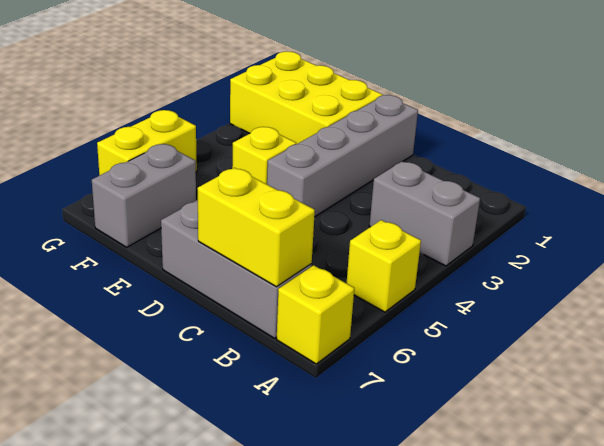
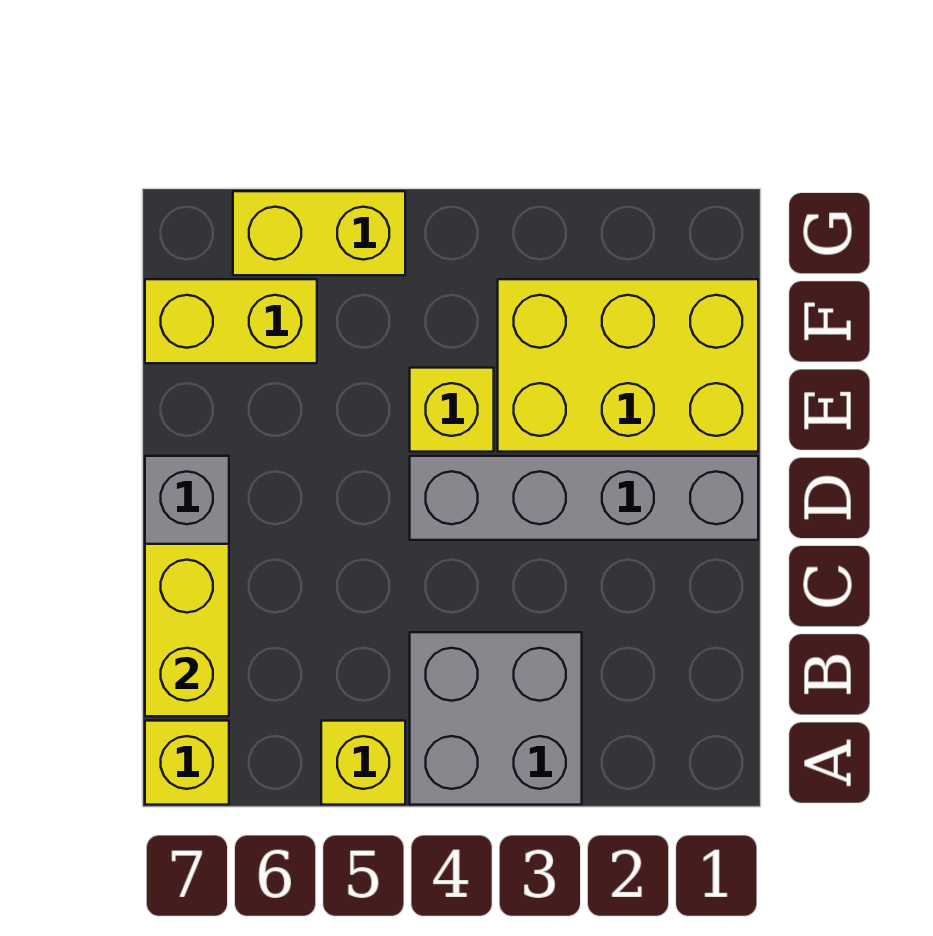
grey brick A3:B3 level 1 -> grey brick A3:B4 level 1
yellow brick E1:G2 level 1 -> yellow brick E1:F3 level 1
grey brick F6:F7 level 1 -> yellow brick F6:F7 level 1

